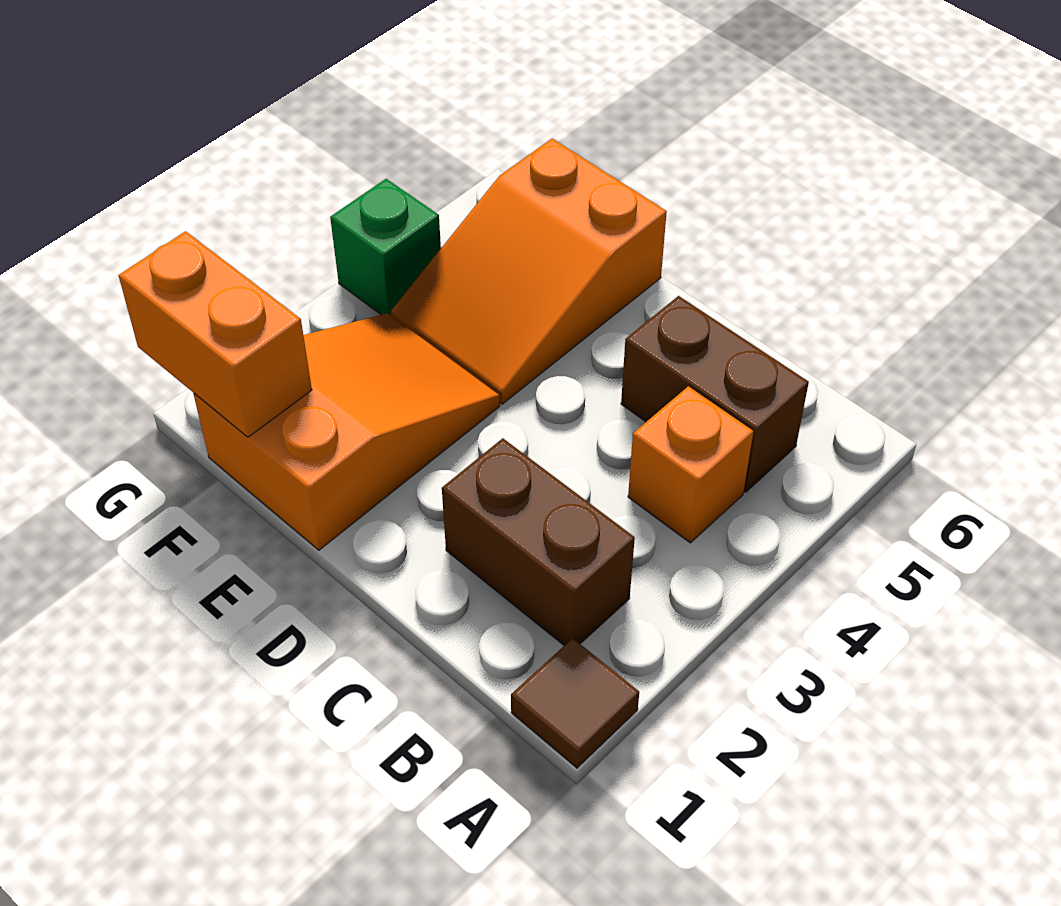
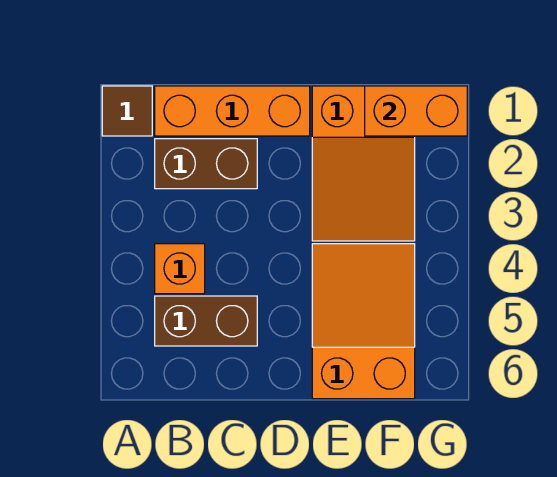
none -> orange brick B1:D1 level 1
green brick G4 level 1 -> none

